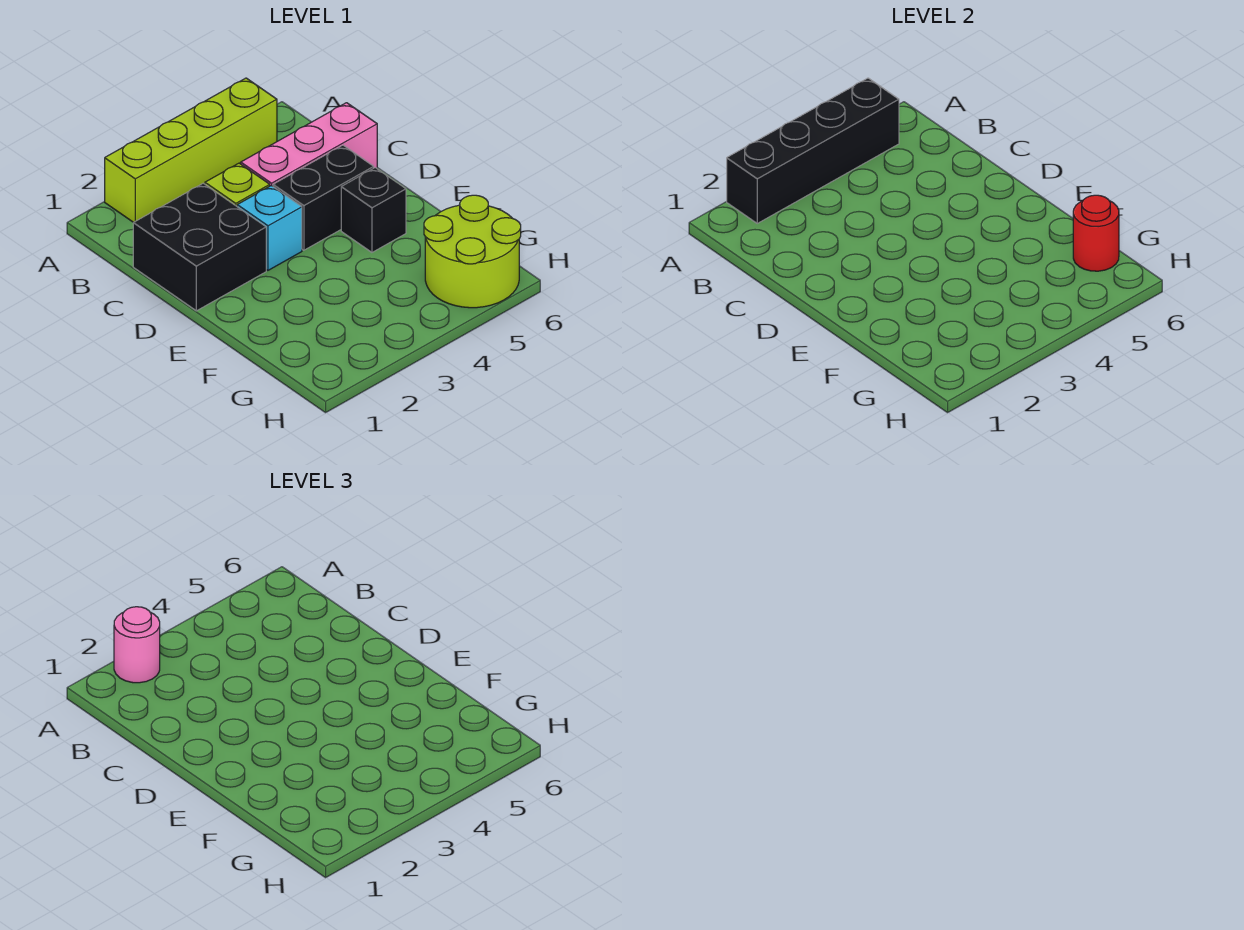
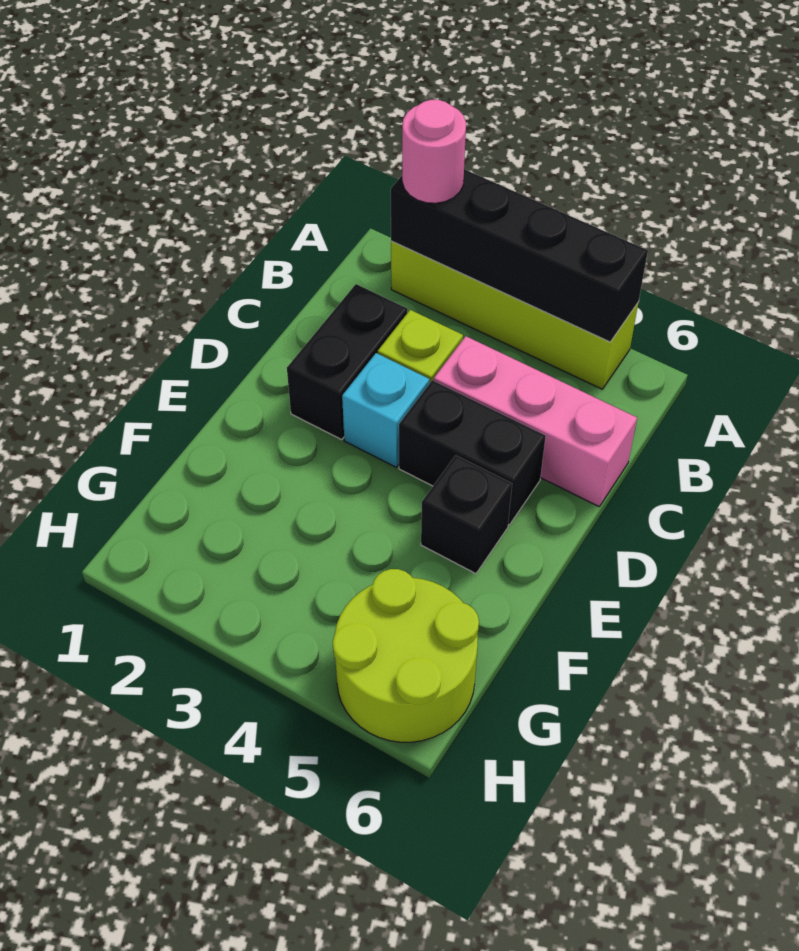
black brick C1:D2 level 1 -> black brick C2:D2 level 1
red round brick G6 level 2 -> none

